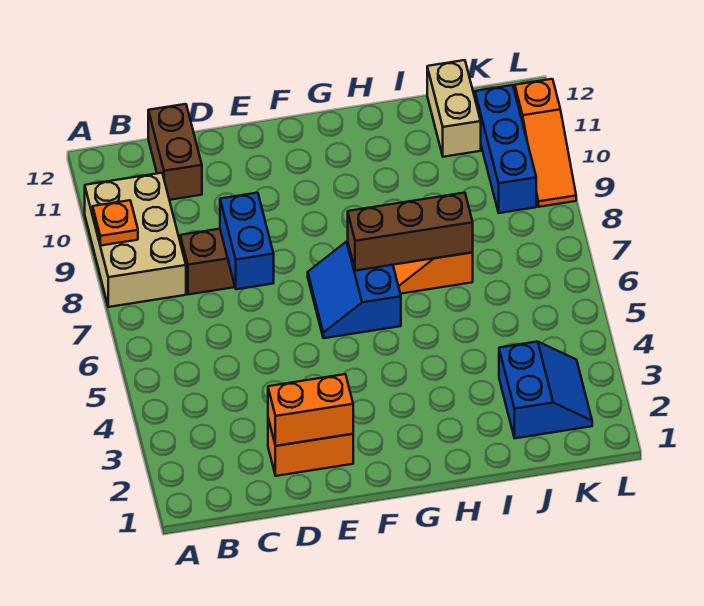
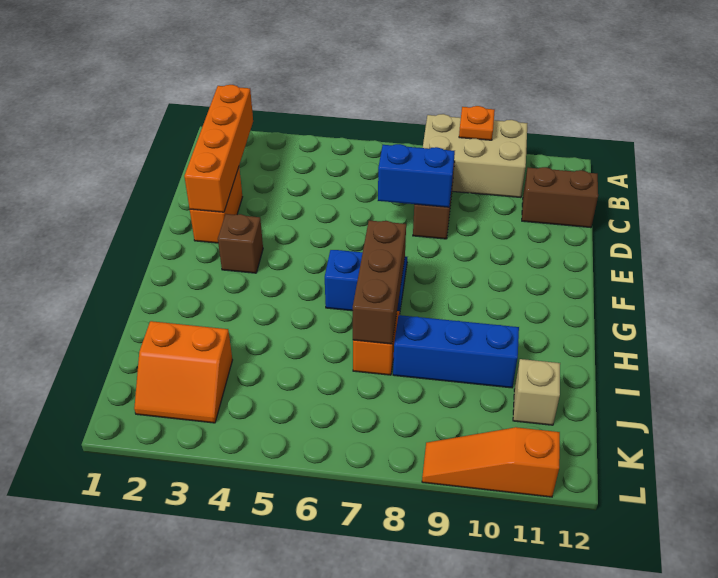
orange brick D2:E2 level 2 -> orange brick B2:E2 level 2
none -> brown brick F3 level 1
blue slope J2:K3 level 1 top J -> orange slope J2:K3 level 1 top J
tan brick J11:J12 level 1 -> tan brick J11 level 1
blue brick K9:K11 level 1 -> blue brick I8:I10 level 1

